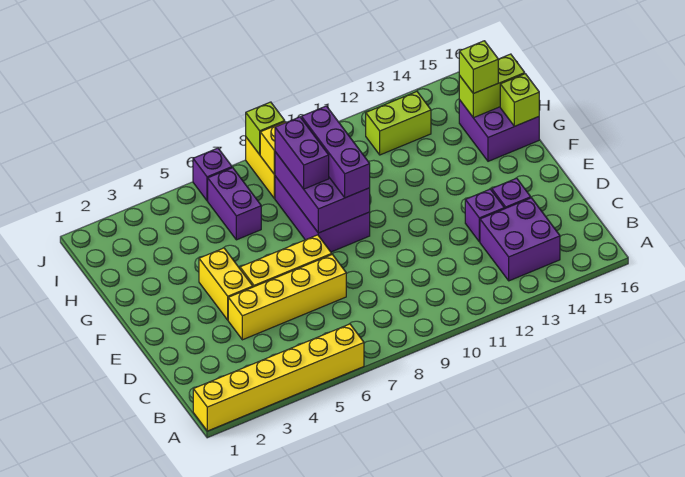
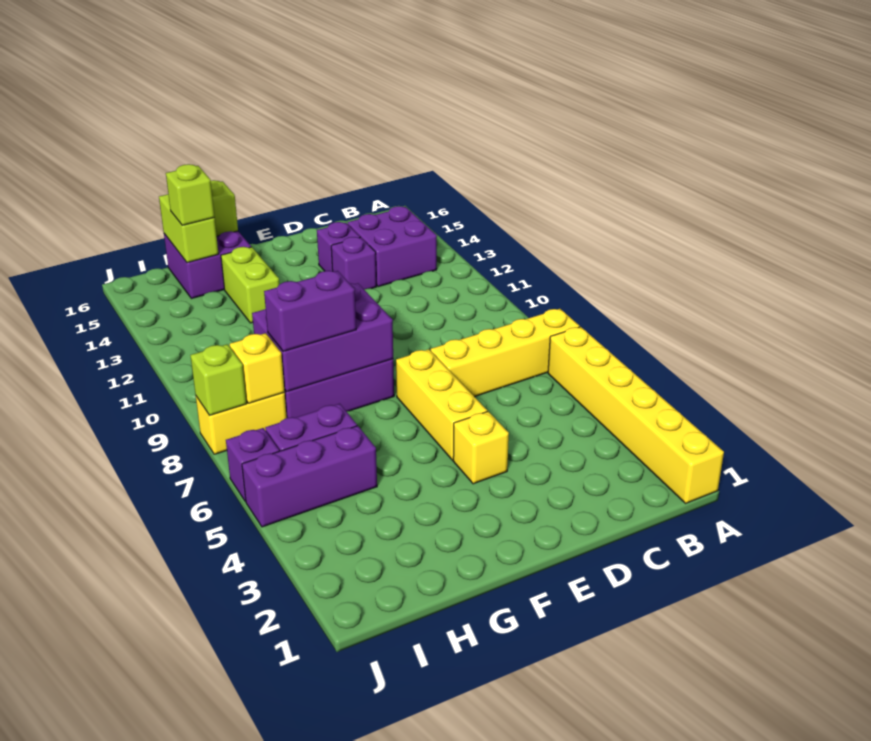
yellow brick D4:D7 level 1 -> yellow brick A7:D7 level 1
yellow brick E4:F4 level 1 -> yellow brick E4 level 1
purple brick F9:H9 level 3 -> purple brick H5:J5 level 1
lime brick I12:I13 level 1 -> lime brick G13:G14 level 1

